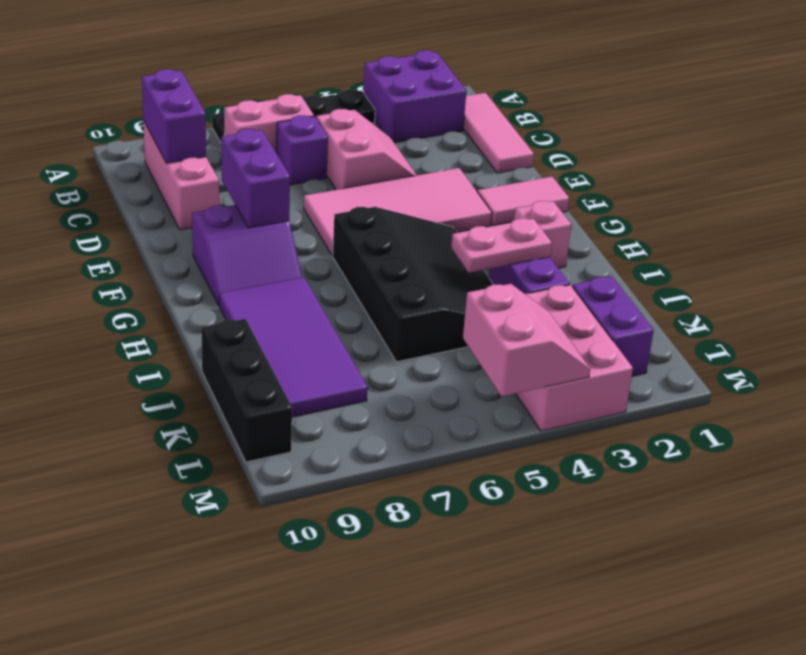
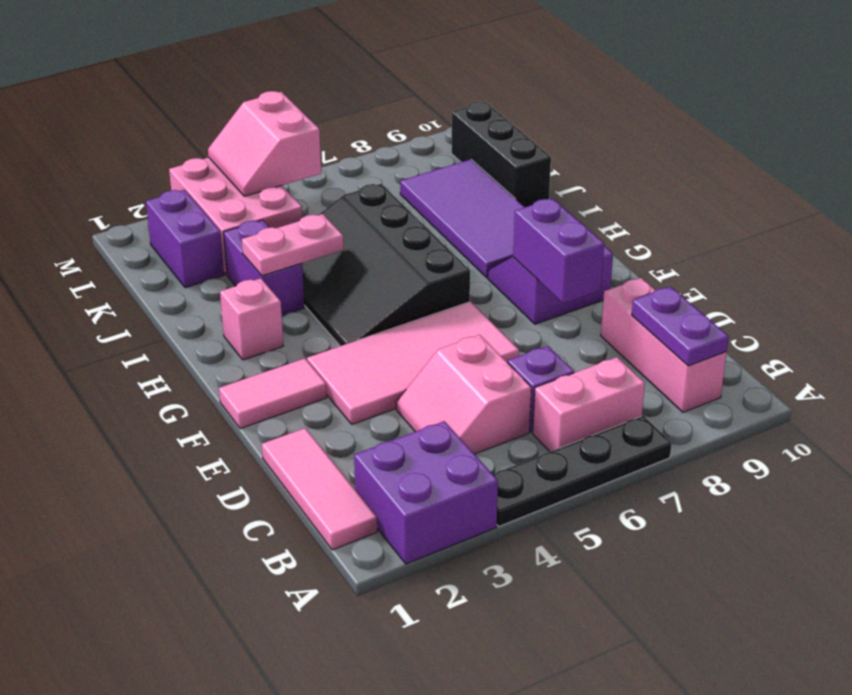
purple brick B9:C9 level 2 -> purple plate B9:C9 level 2

